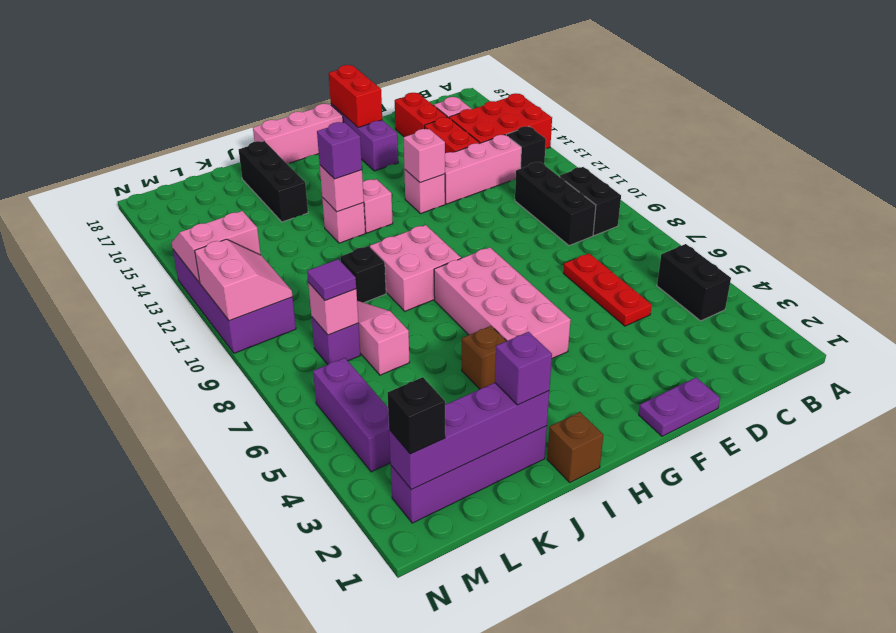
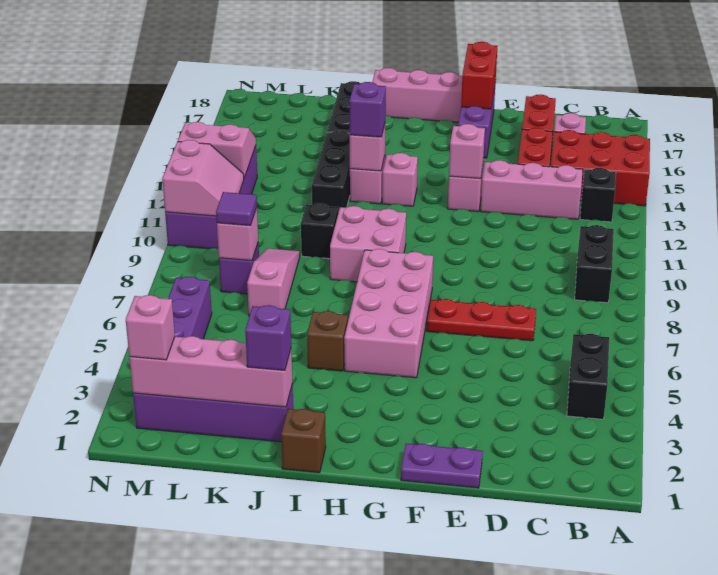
black brick C9:C11 level 1 -> black brick J12:J14 level 1
red plate D5:D7 level 1 -> red plate D7:F7 level 1
purple brick J2:M2 level 2 -> pink brick J2:M2 level 2
black brick M2 level 3 -> pink brick M2 level 3

